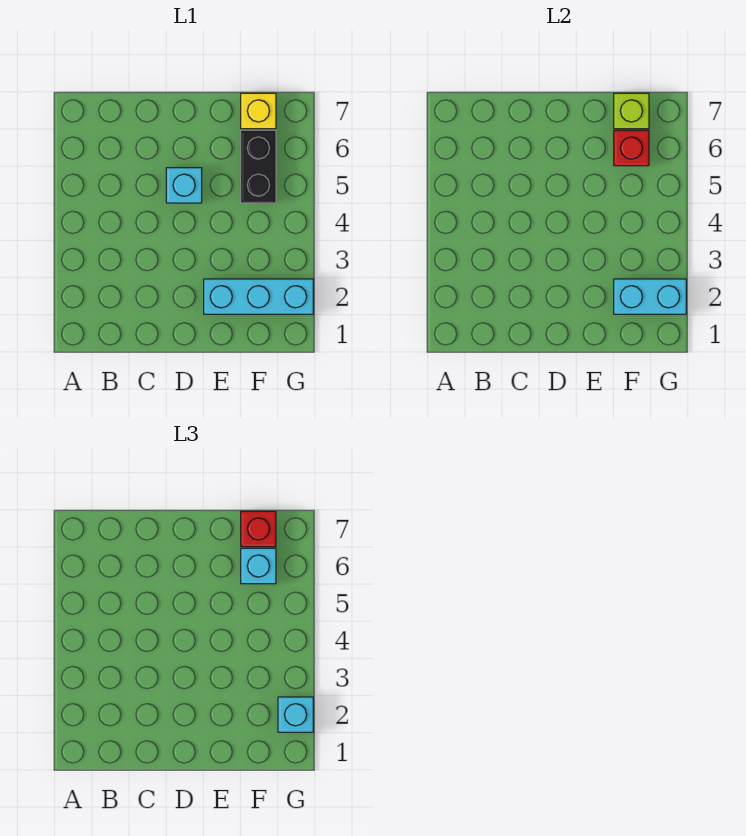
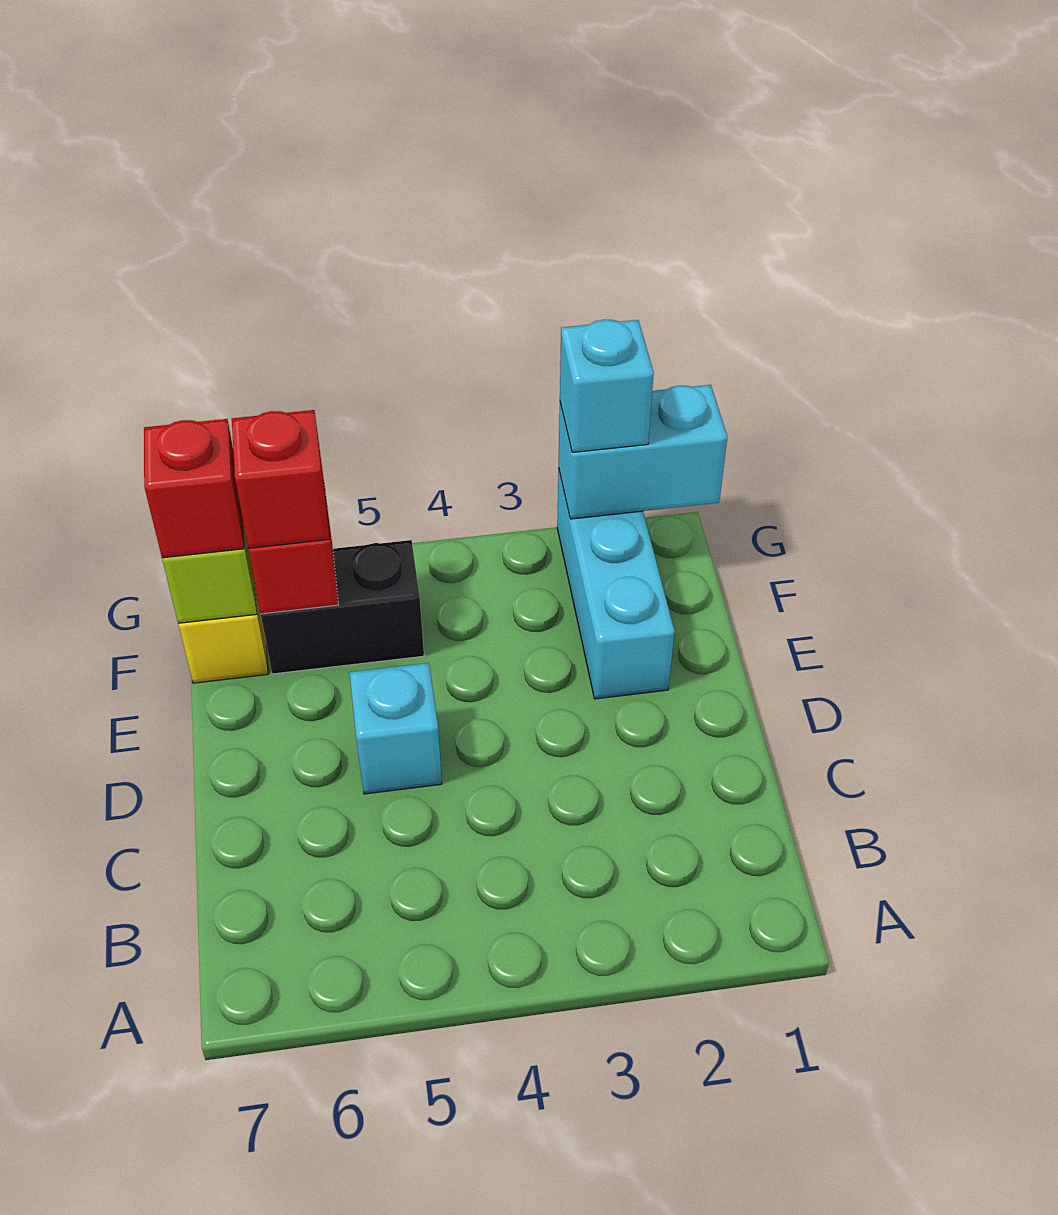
cyan brick F2:G2 level 2 -> cyan brick G1:G2 level 2
cyan brick F6 level 3 -> red brick F6 level 3

